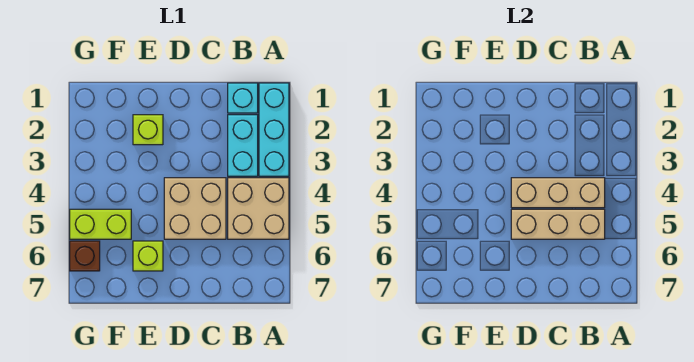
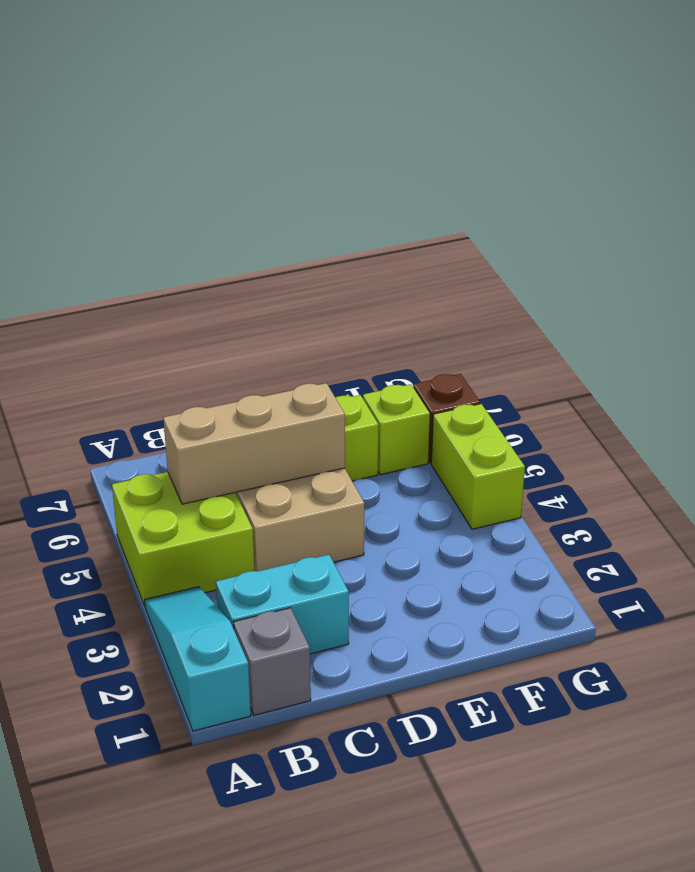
cyan brick A1:A3 level 1 -> cyan slope A1:A3 level 1 top 1
tan brick A4:B5 level 1 -> lime brick A4:B5 level 1
cyan brick B1 level 1 -> grey brick B1 level 1
cyan brick B2:B3 level 1 -> cyan brick B2:C2 level 1
tan brick B4:D4 level 2 -> none
lime brick E2 level 1 -> lime brick F6 level 1
lime brick F5:G5 level 1 -> lime brick G4:G5 level 1

